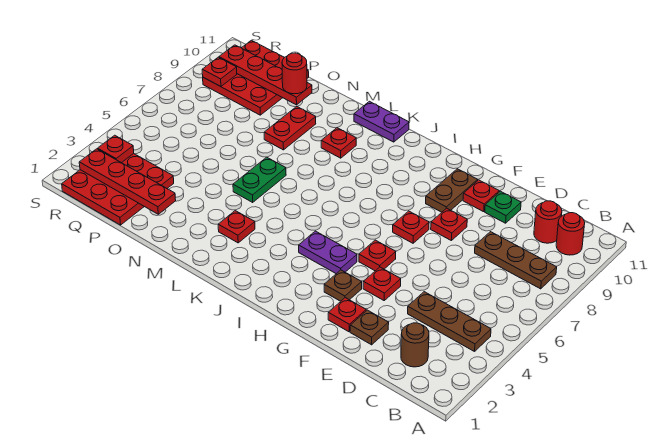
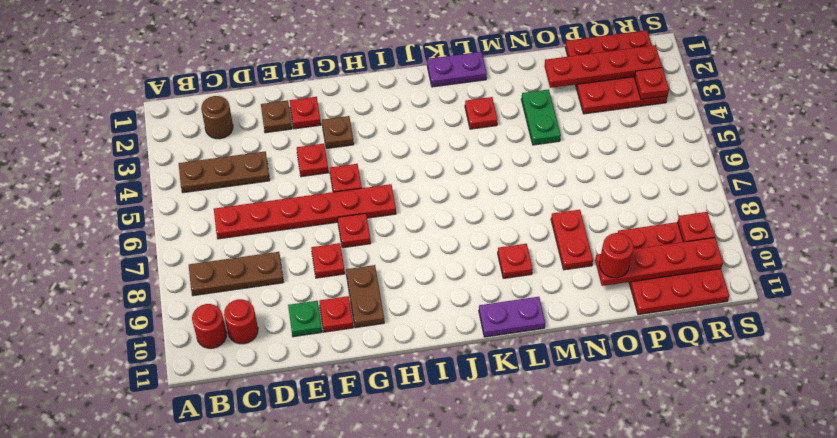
none -> red plate C6:H6 level 1
purple plate H4:I4 level 1 -> purple plate K1:L1 level 1
green plate M5:M6 level 1 -> green plate N3:N4 level 1

